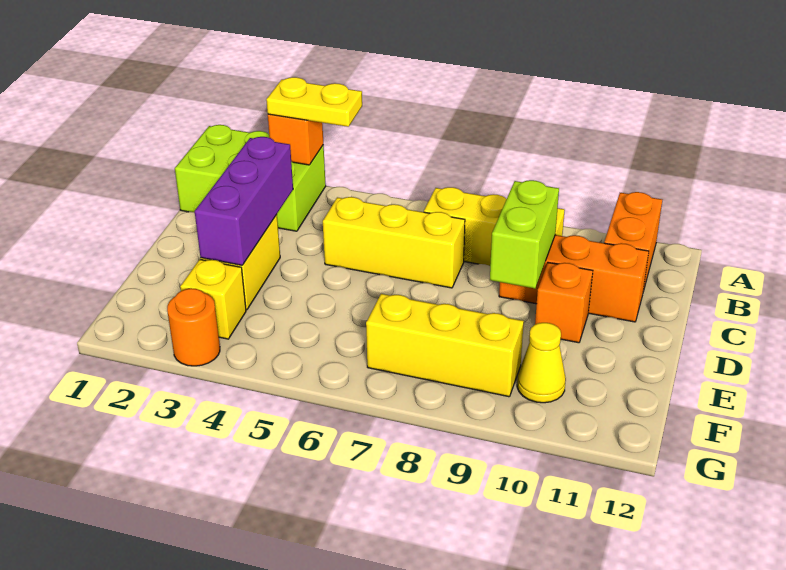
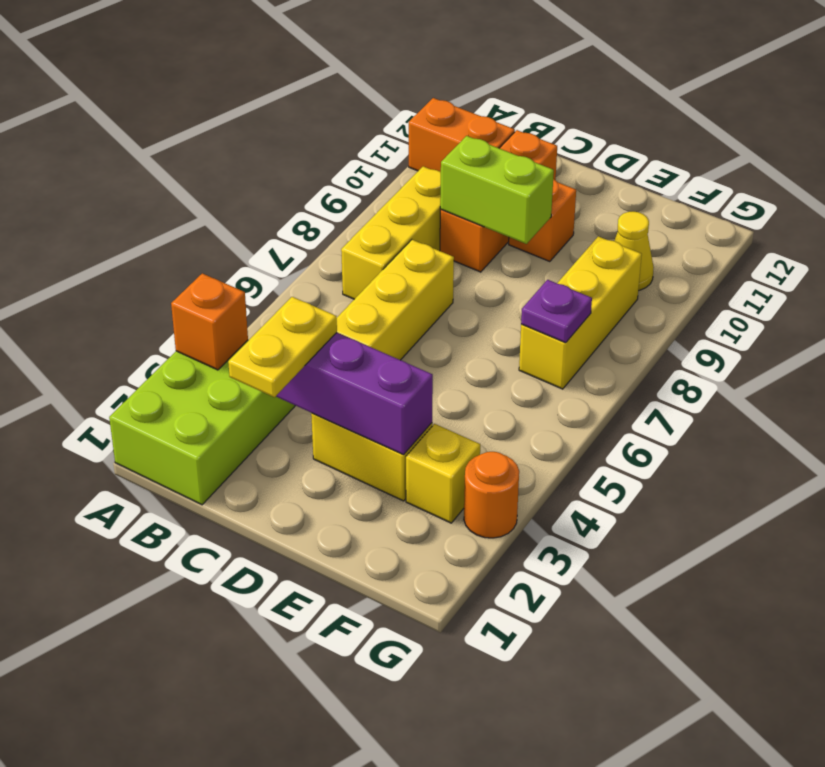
yellow plate A3:A4 level 3 -> yellow plate C2:C3 level 3
none -> purple plate F7 level 2

